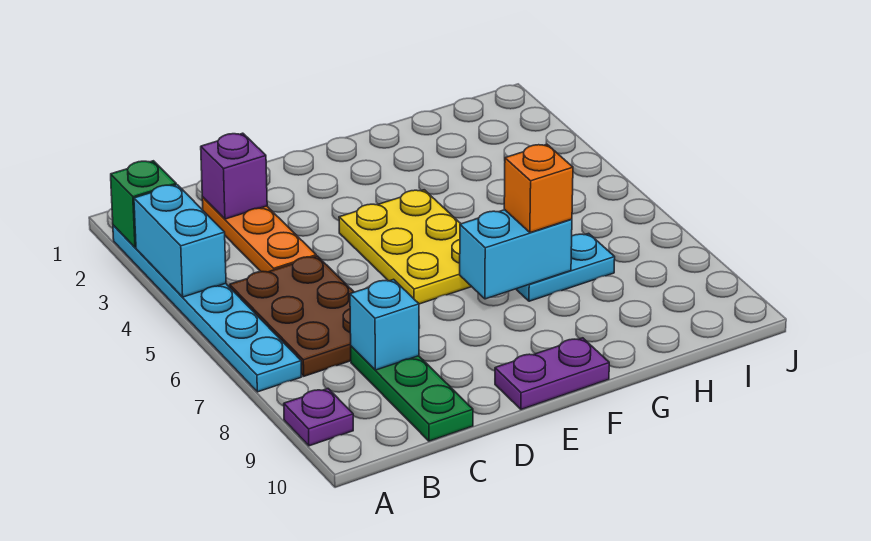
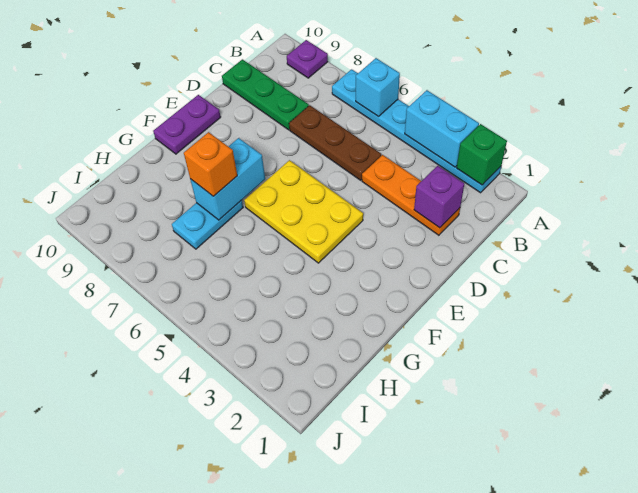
brown plate B5:C7 level 1 -> brown plate C5:C7 level 1
cyan brick C8 level 2 -> cyan brick A6 level 2

